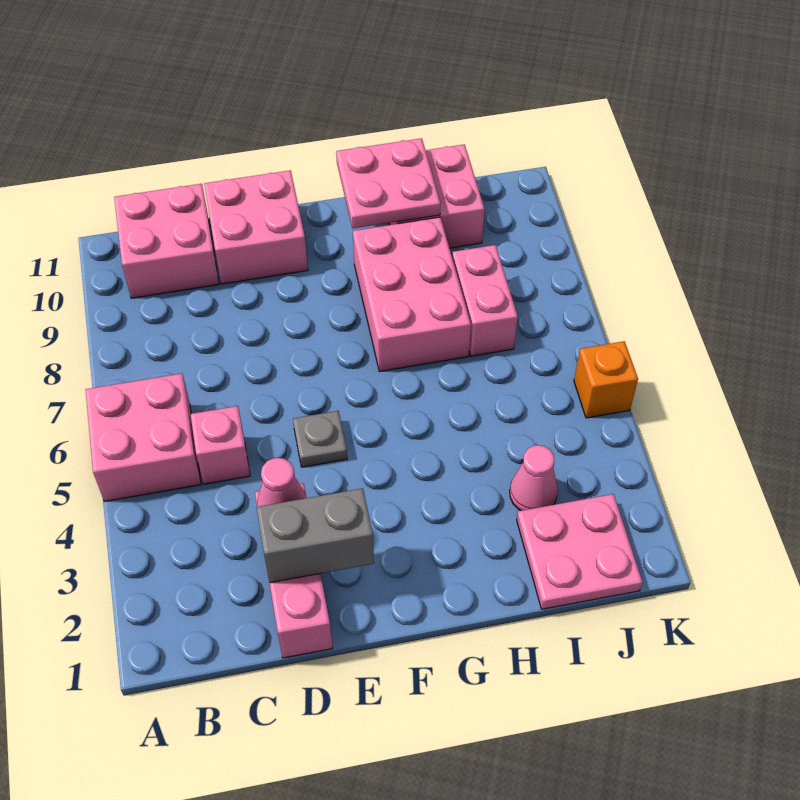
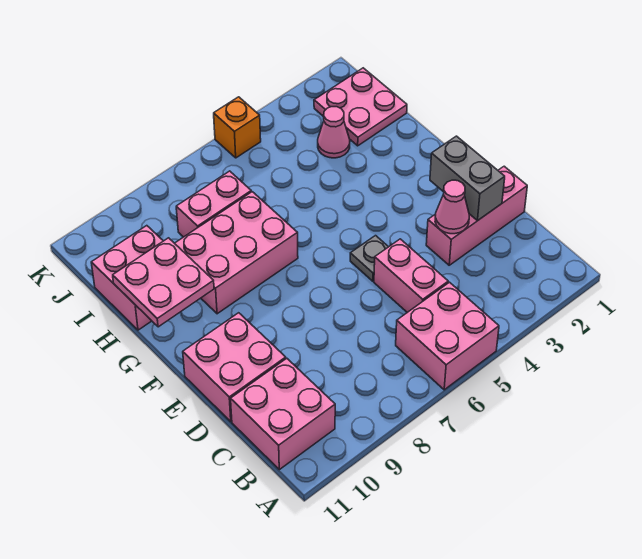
pink brick C5 level 1 -> pink brick C5:D5 level 1

